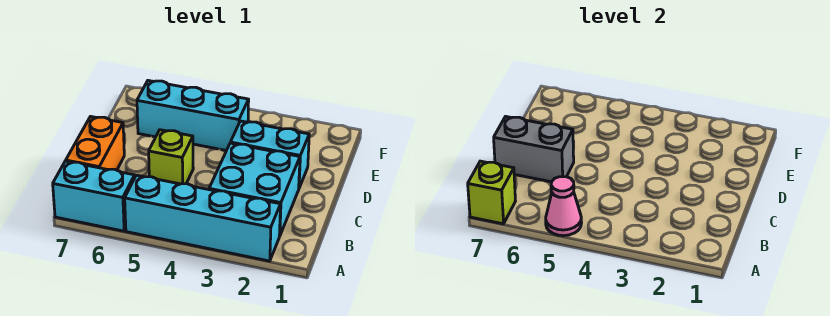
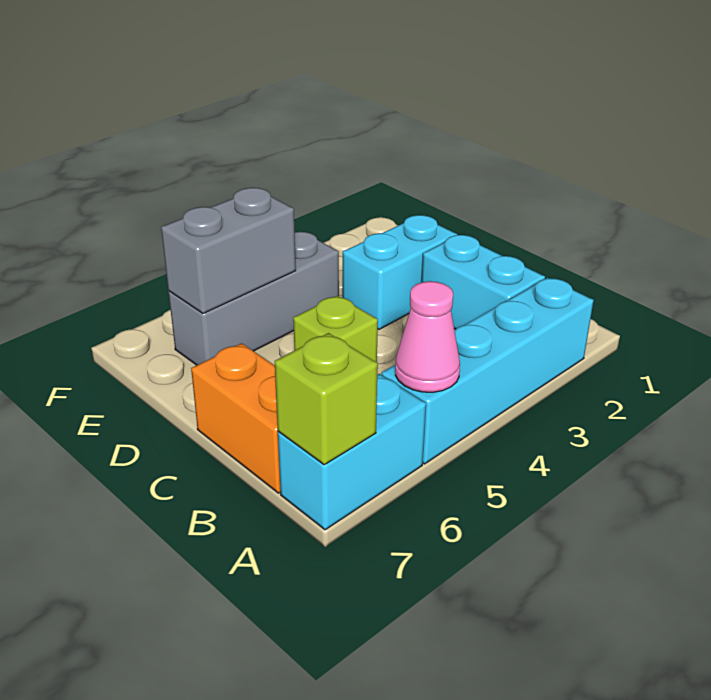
cyan brick B2:C3 level 1 -> cyan brick B2:C2 level 1
grey brick C6:C7 level 2 -> grey brick E5:E6 level 2
cyan brick E4:E6 level 1 -> grey brick E4:E6 level 1

